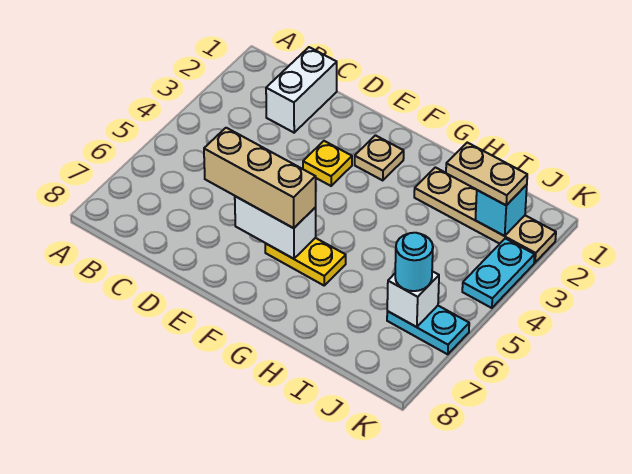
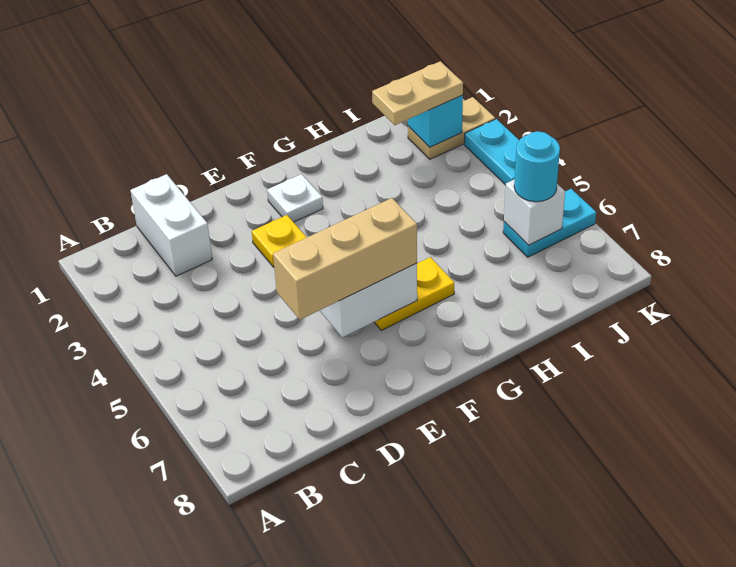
tan plate F2 level 1 -> white plate F2 level 1
tan plate H2:K2 level 1 -> tan plate J2:K2 level 1

